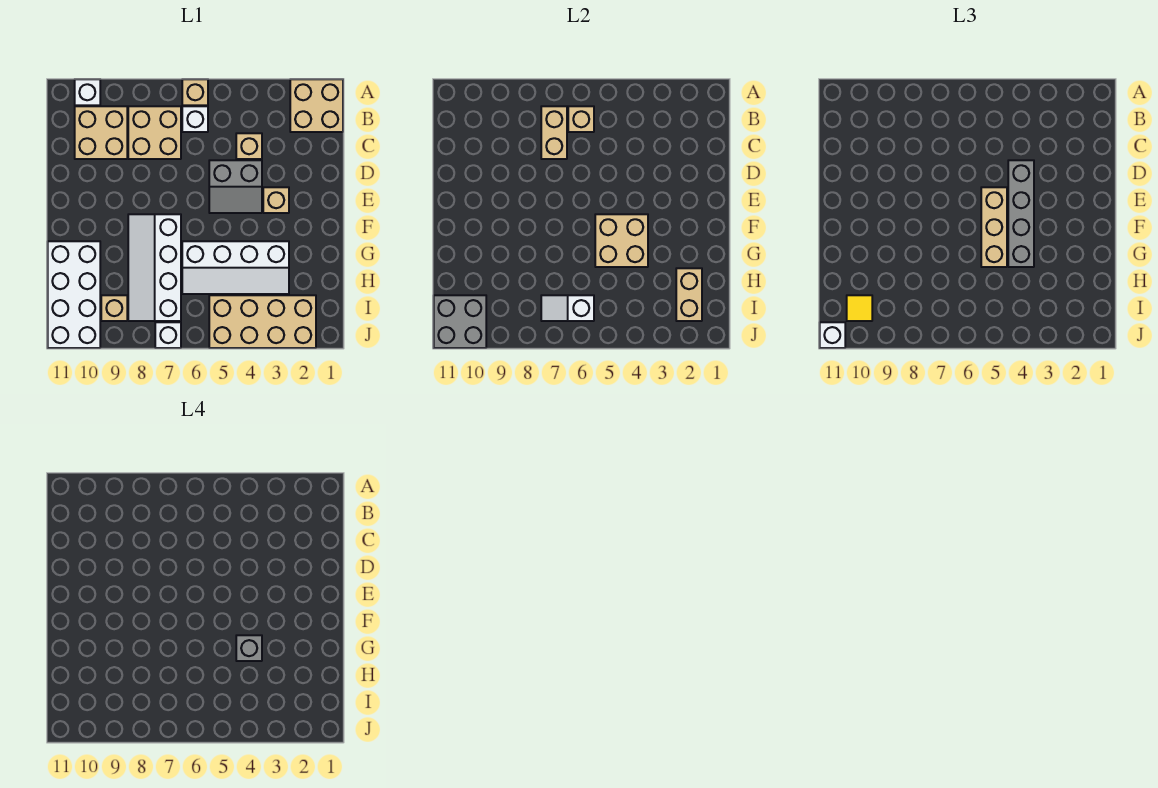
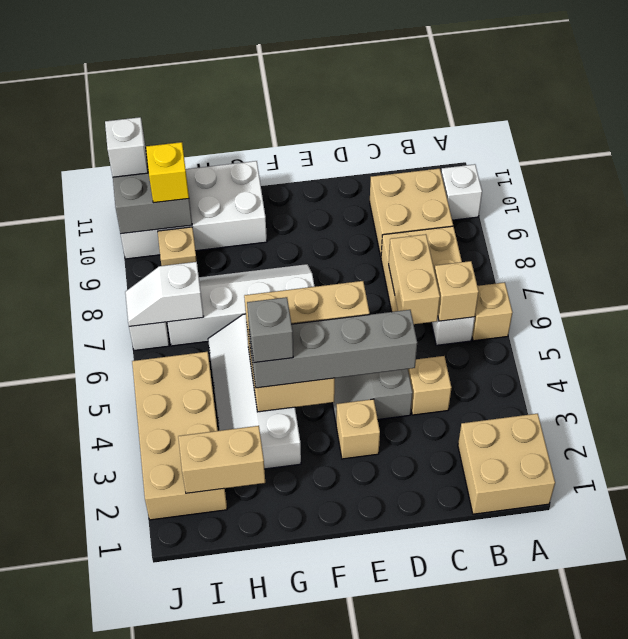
tan brick B7:C7 level 2 -> tan brick C6:C7 level 2
white slope I6:I7 level 2 top 6 -> white slope I7:J7 level 2 top I
yellow tile I10 level 3 -> yellow brick I10 level 3

